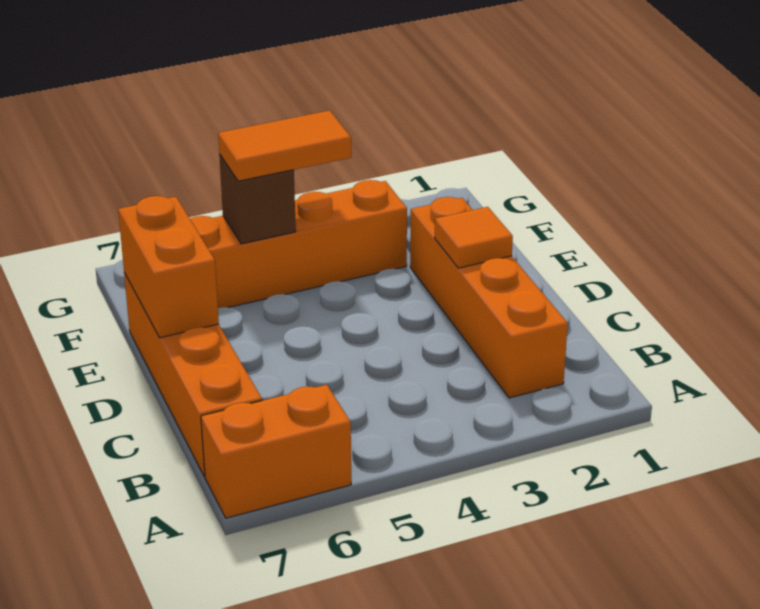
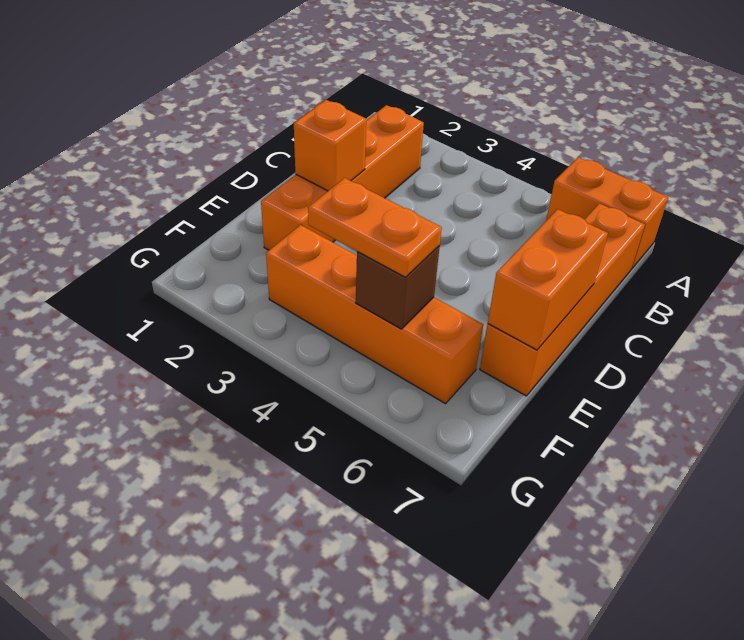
orange tile D2 level 2 -> orange brick D2 level 2
orange tile F4:F5 level 3 -> orange plate F4:F5 level 3

